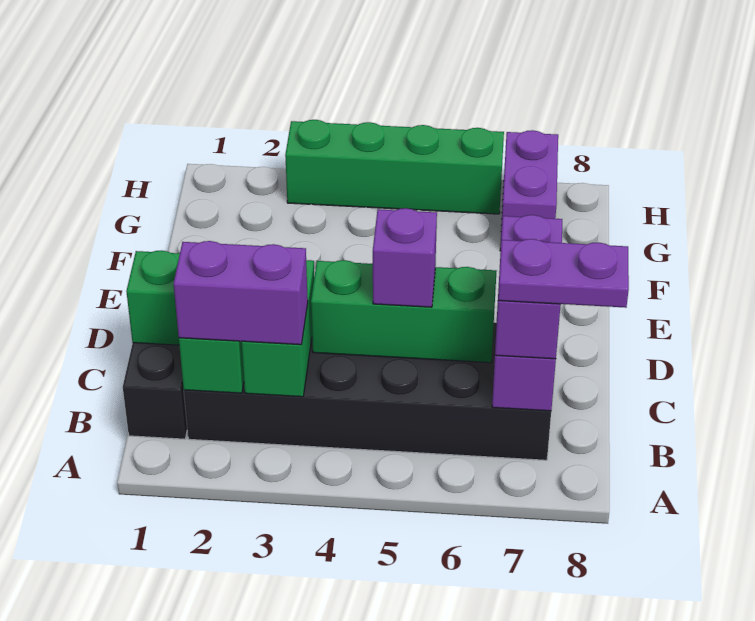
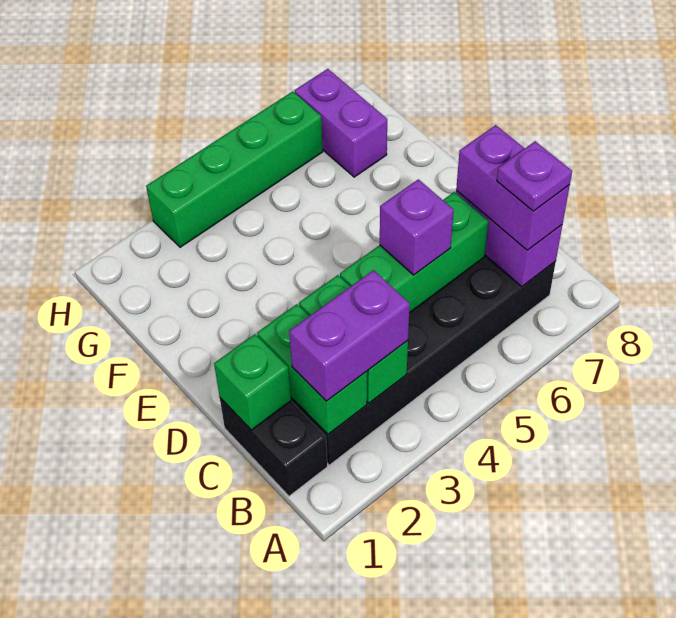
purple plate B7:B8 level 4 -> purple plate B7 level 4

